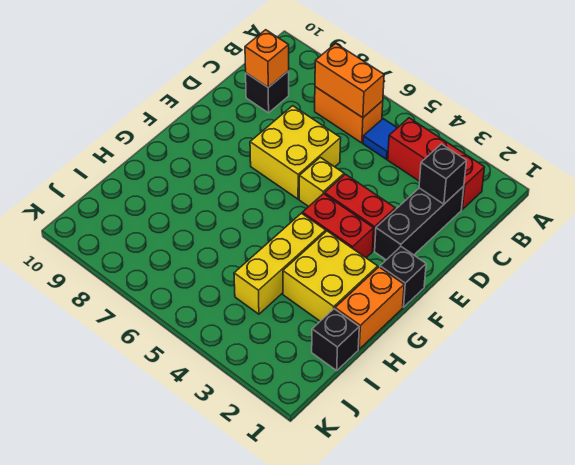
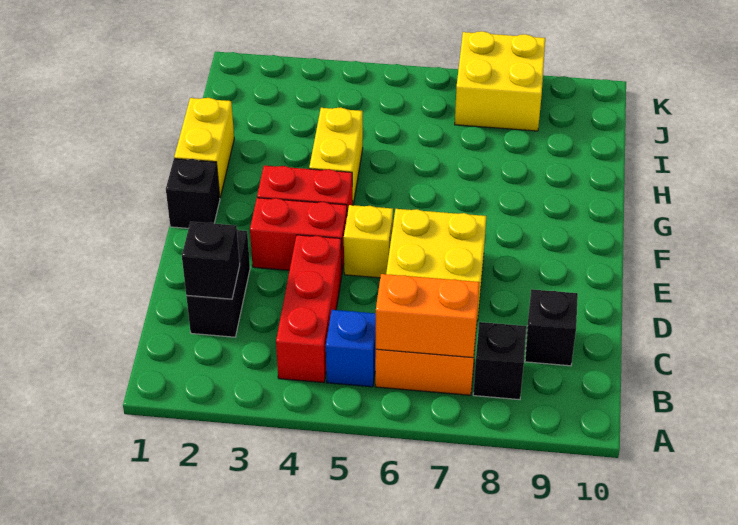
red brick B2:B4 level 1 -> red brick B4:D4 level 1
blue tile B5 level 1 -> blue brick B5 level 1
black brick C2:E2 level 1 -> black brick C2:D2 level 1
orange brick C9 level 2 -> none
orange brick G1:H1 level 1 -> yellow brick G1:H1 level 1
yellow brick G2:H3 level 1 -> yellow brick J7:K8 level 1
yellow brick G4:I4 level 1 -> yellow brick G4:H4 level 1
black brick I1 level 1 -> black brick B8 level 1

